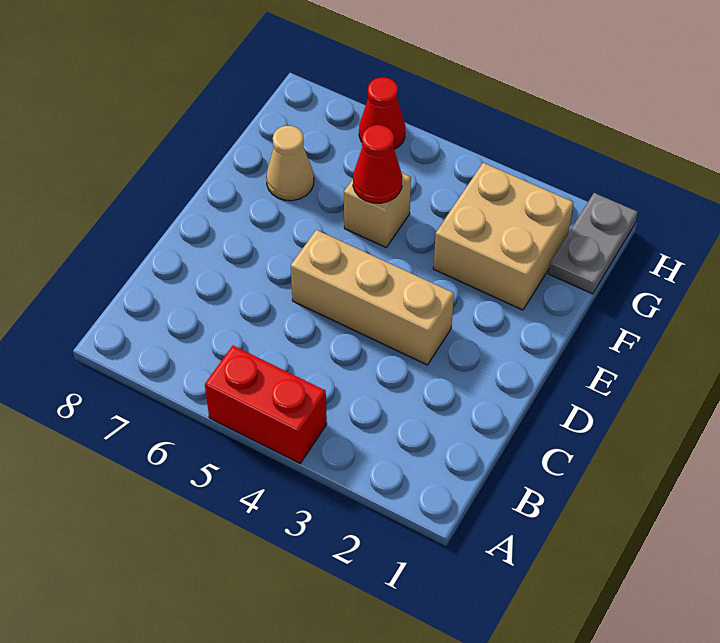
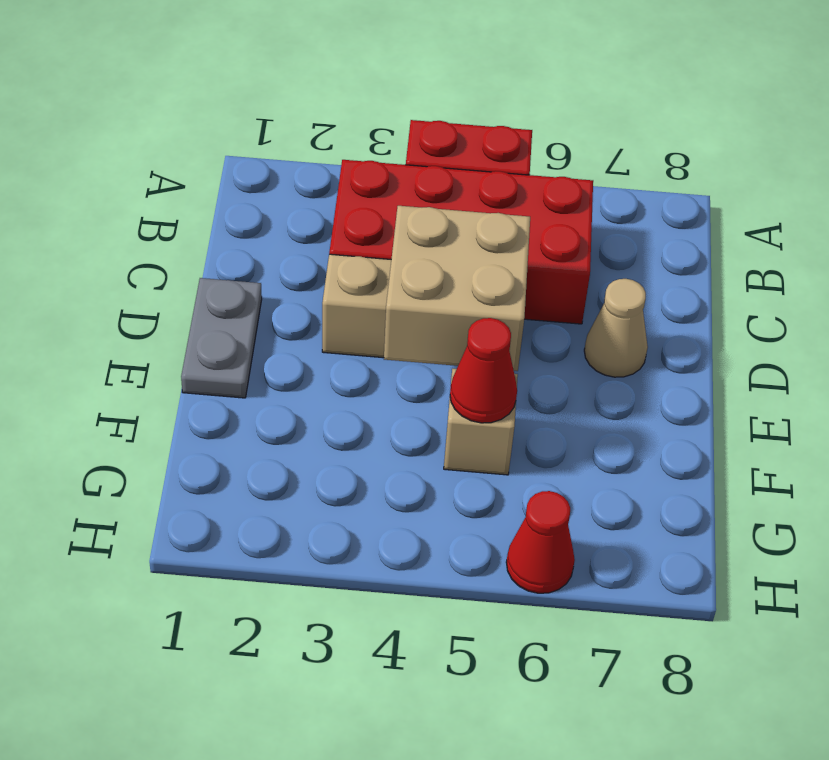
none -> red brick B3:C6 level 1
tan brick F2:G3 level 1 -> tan brick D4:E5 level 2
tan cone F7 level 1 -> tan cone D7 level 1
grey plate G1:H1 level 1 -> grey plate D1:E1 level 1

